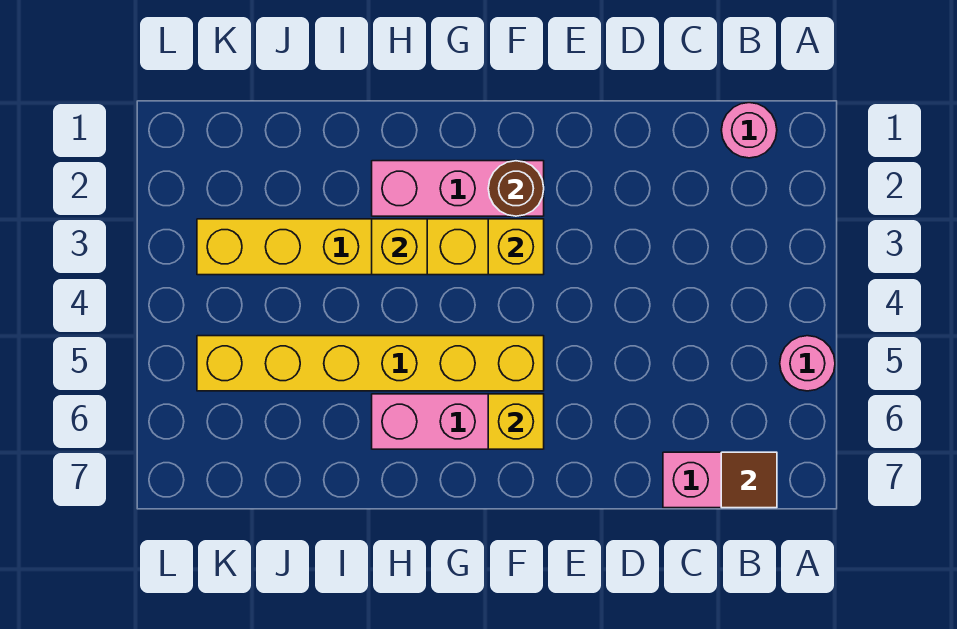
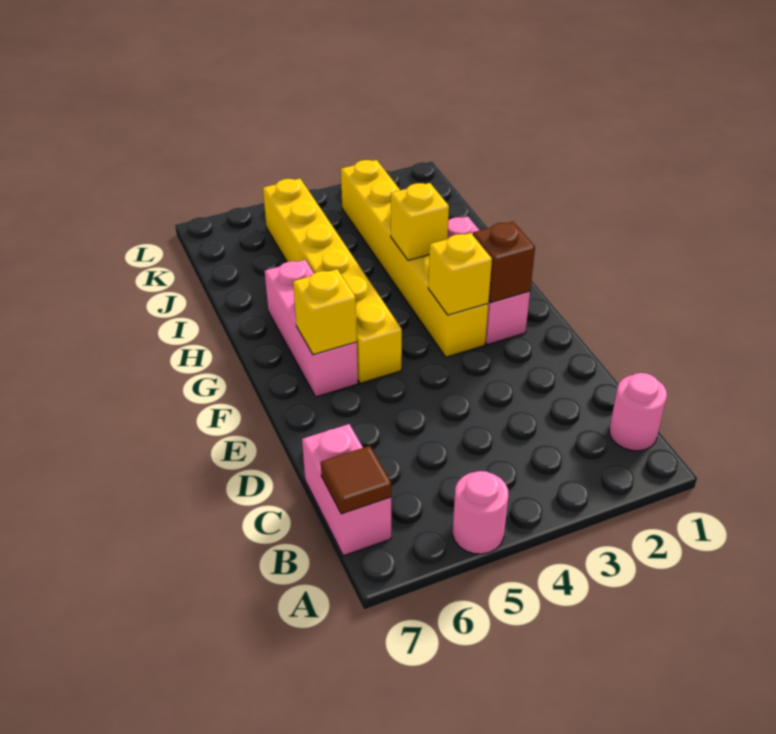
brown round brick F2 level 2 -> brown brick F2 level 2

